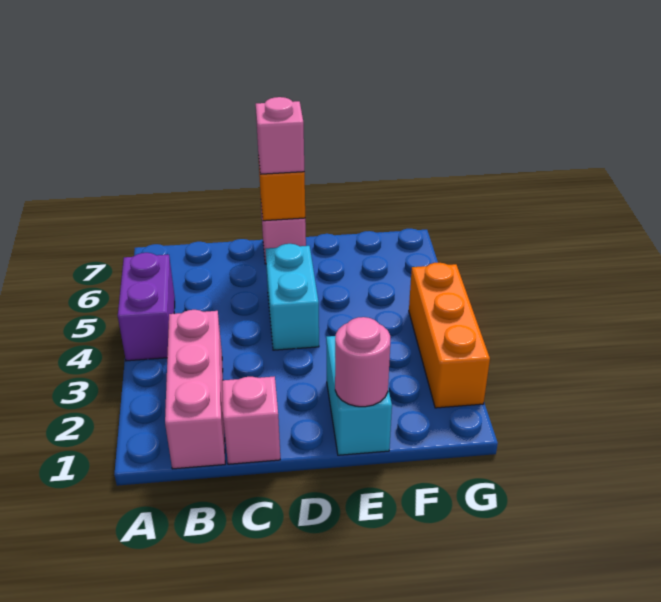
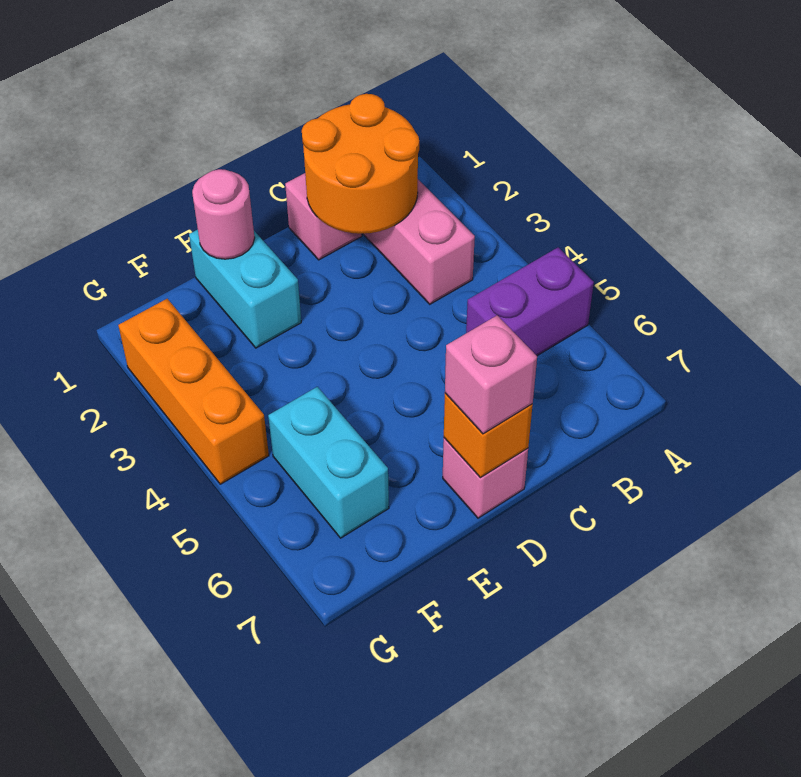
purple brick A4:A5 level 1 -> purple brick A5:B5 level 1
none -> orange round brick B1:C2 level 2
cyan brick D4:D5 level 1 -> cyan brick F5:F6 level 1

